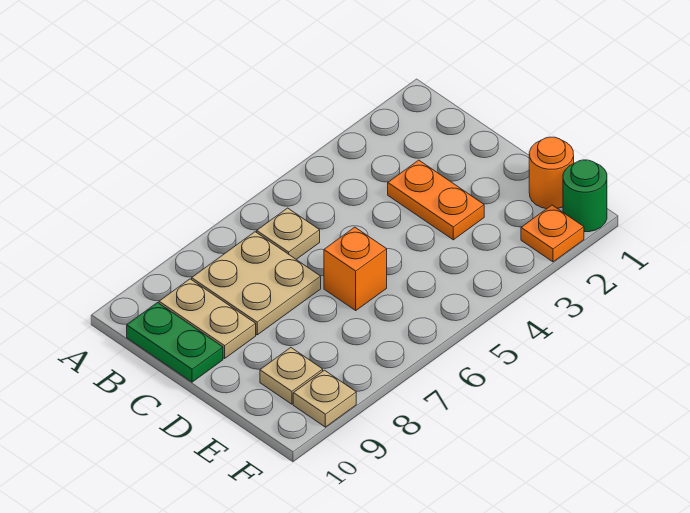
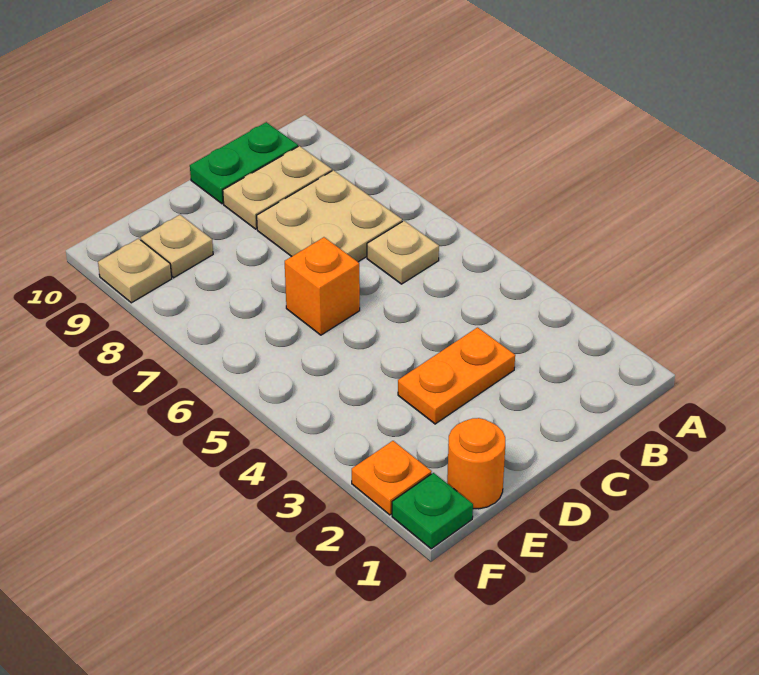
green round brick F1 level 1 -> green plate F1 level 1

